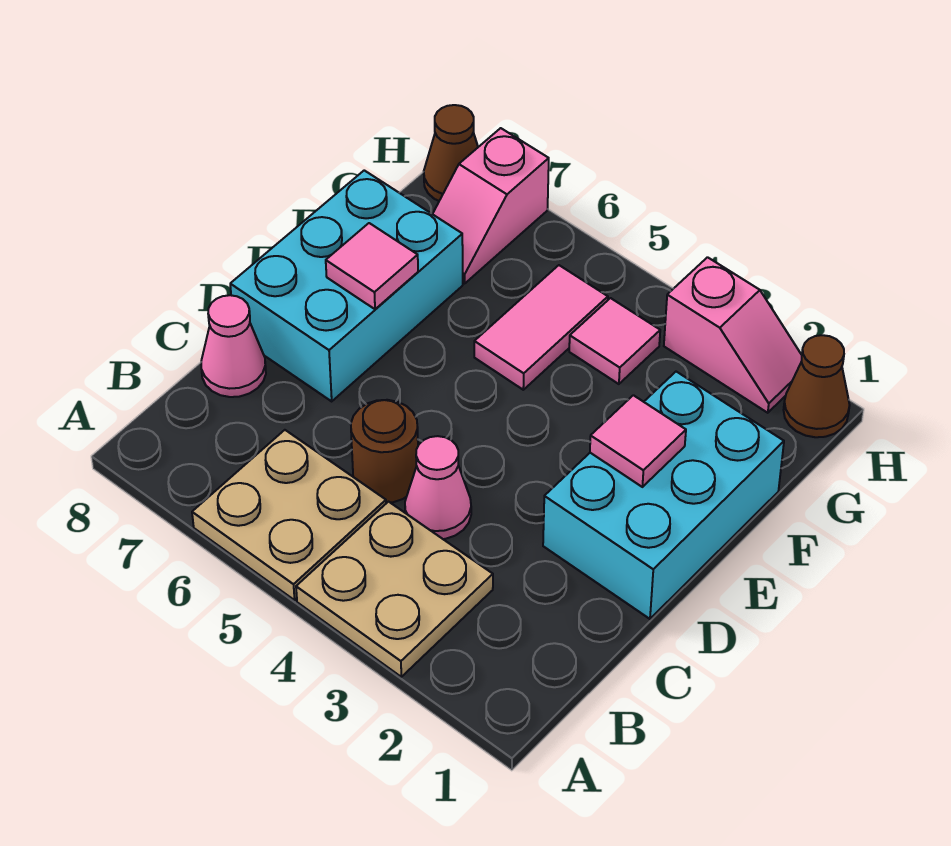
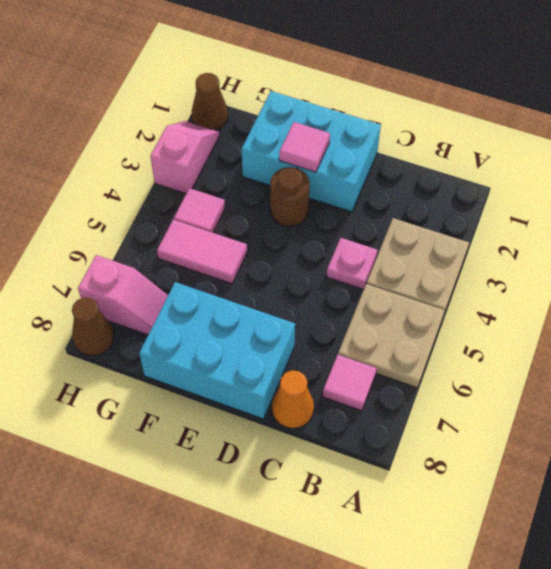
pink cone C4 level 1 -> pink plate C4 level 1
brown round brick C5 level 1 -> brown round brick E3 level 1
pink cone C8 level 1 -> orange cone C8 level 1
pink tile E7 level 2 -> pink tile B7 level 1

